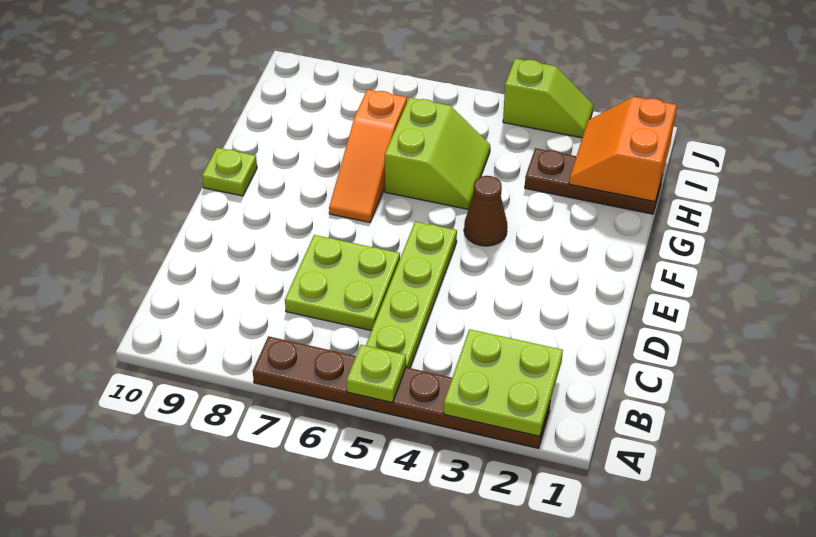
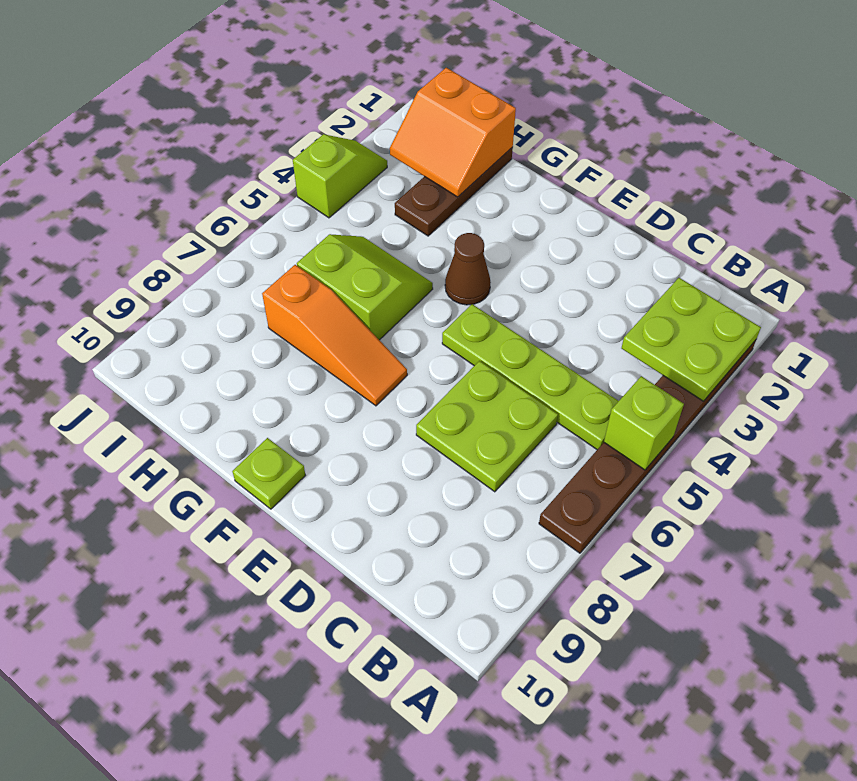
lime plate A5 level 2 -> lime brick A5 level 2

